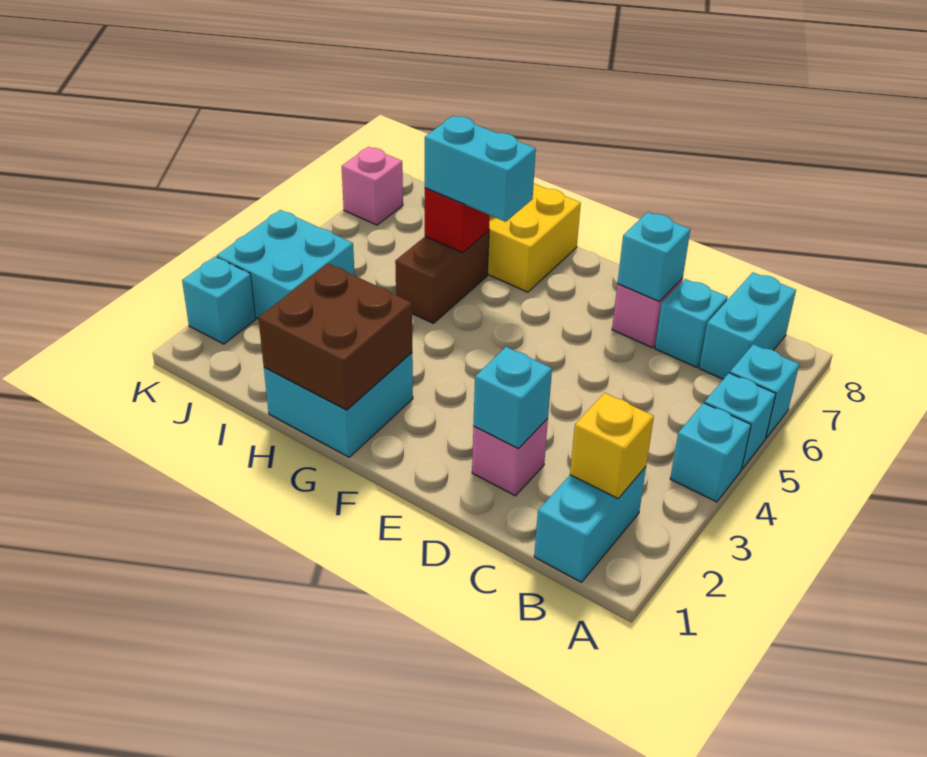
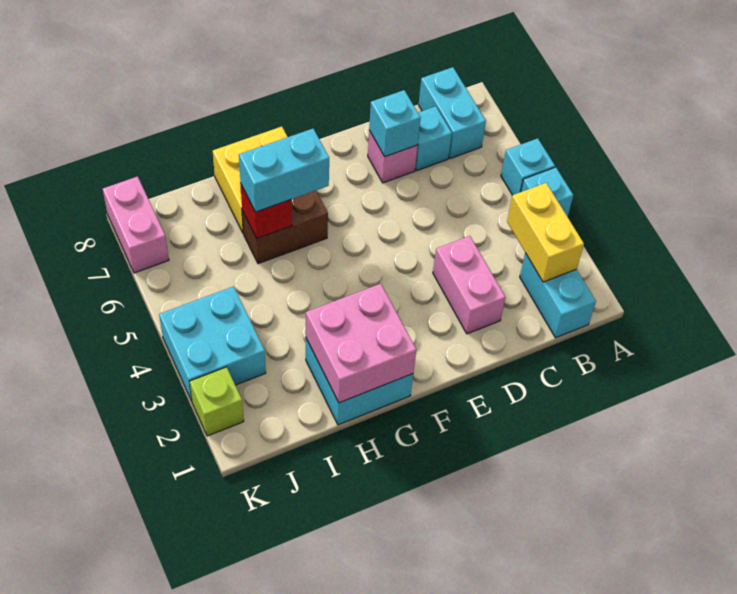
cyan brick A6 level 1 -> none
yellow brick B2 level 2 -> yellow brick B2:B3 level 2
pink brick D2 level 1 -> pink brick D2:D3 level 1
cyan brick D2 level 2 -> none
brown brick G1:H2 level 2 -> pink brick G1:H2 level 2
brown brick H5:H6 level 1 -> brown brick G6:H6 level 1
cyan brick K2 level 1 -> lime brick K2 level 1
pink brick K7 level 1 -> pink brick K7:K8 level 1

